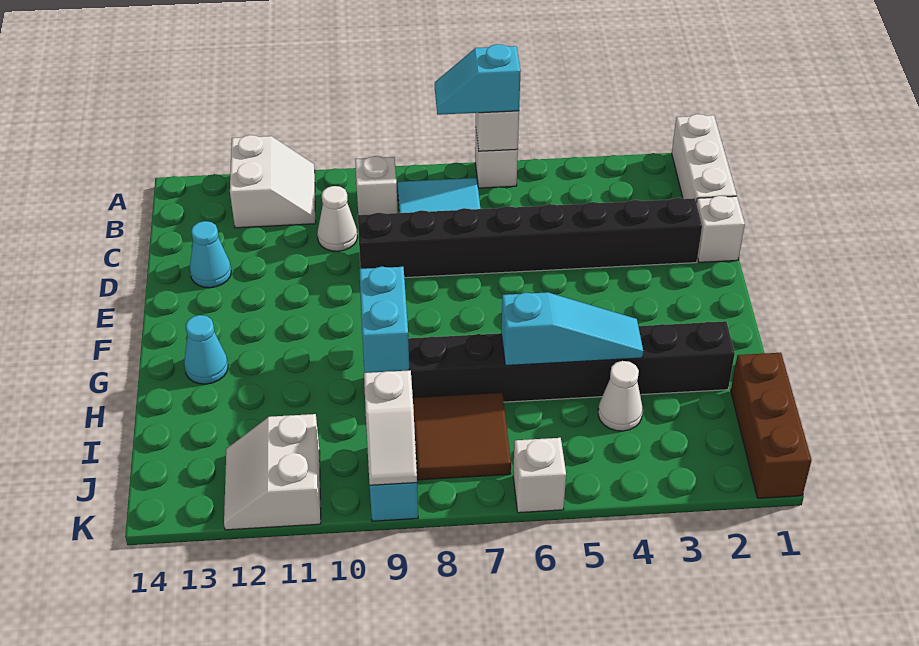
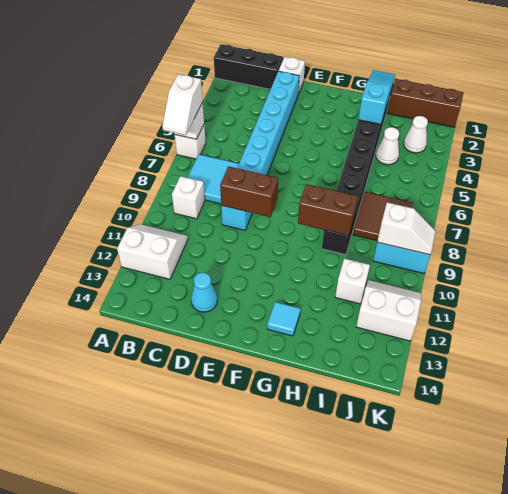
white brick A1:C1 level 1 -> black brick A1:C1 level 1
cyan slope A6:A7 level 3 top 6 -> white slope A6:A7 level 3 top 6
white cone C10 level 1 -> white cone J3 level 1
black brick D2:D9 level 1 -> cyan brick D2:D9 level 1
none -> brown brick D9:E9 level 2
cyan brick G9:H9 level 2 -> brown brick G9:H9 level 2
cyan cone G13 level 1 -> cyan tile G13 level 1
cyan slope H4:H6 level 2 top 6 -> cyan slope H1:H3 level 2 top 3
white slope J11:K12 level 1 top 11 -> white slope J11:K12 level 1 top 12
white brick K6 level 1 -> white brick I11 level 1

